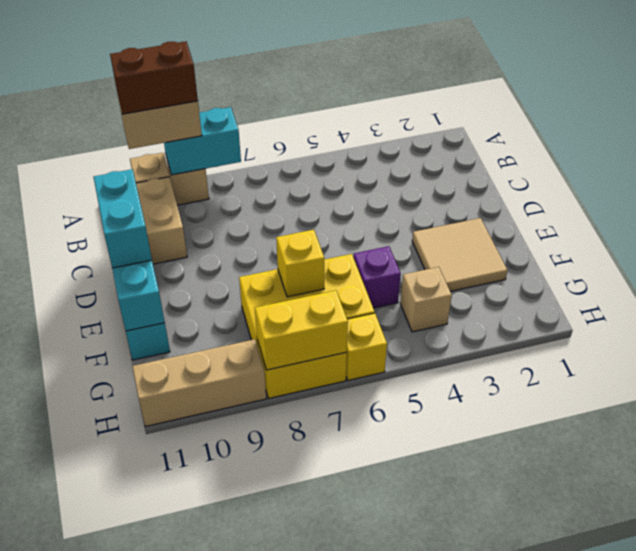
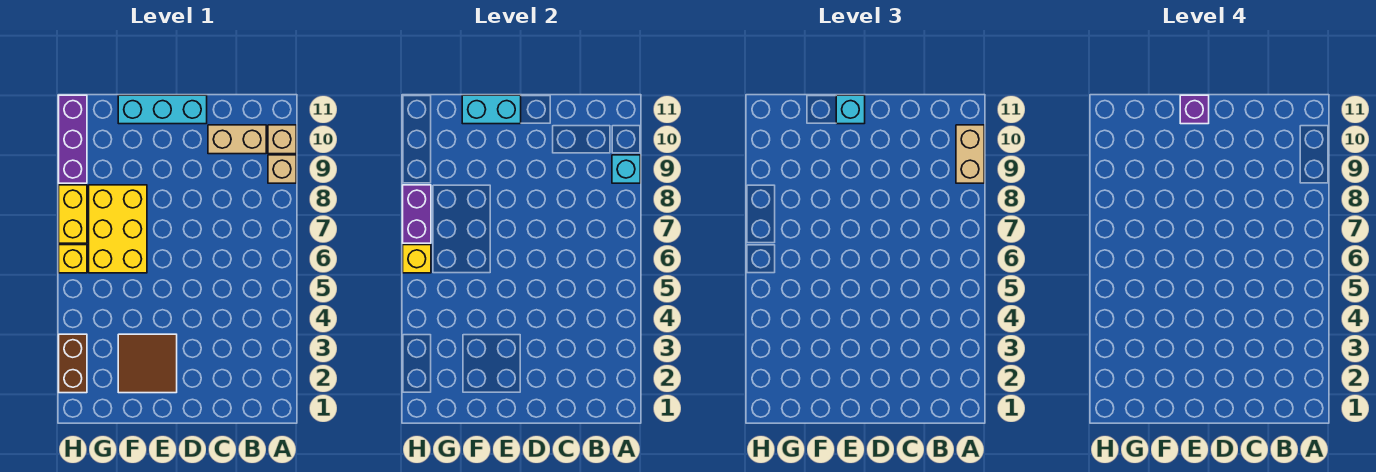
cyan brick A8:A9 level 2 -> cyan brick A9 level 2
brown brick A9:A10 level 4 -> brown brick H2:H3 level 1
cyan brick D11:E11 level 3 -> cyan brick E11 level 3
tan tile E2:F3 level 1 -> brown tile E2:F3 level 1
purple brick F5 level 1 -> purple brick E11 level 4
yellow brick F7 level 2 -> yellow brick H6 level 2
tan brick G4 level 1 -> none
yellow brick H7:H8 level 2 -> purple brick H7:H8 level 2
tan brick H9:H11 level 1 -> purple brick H9:H11 level 1

